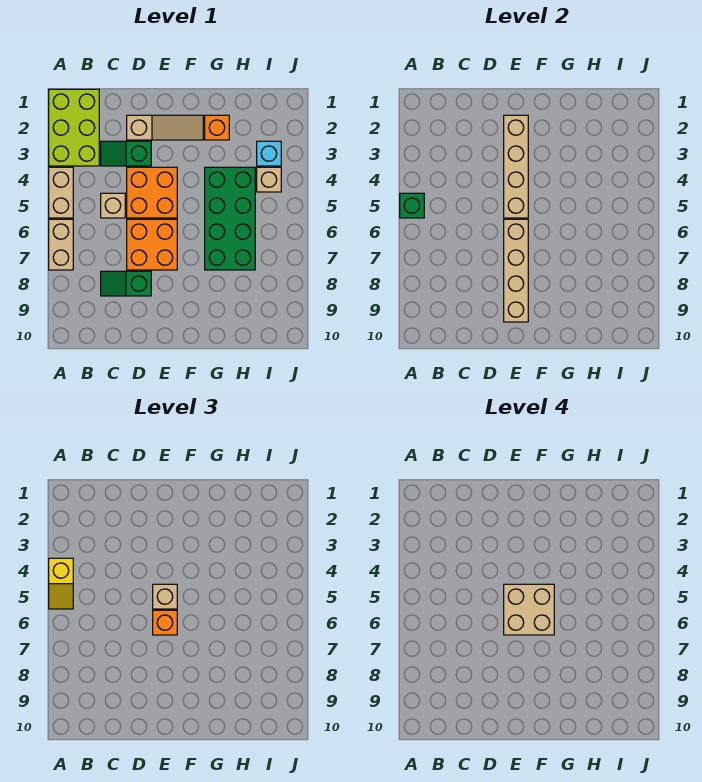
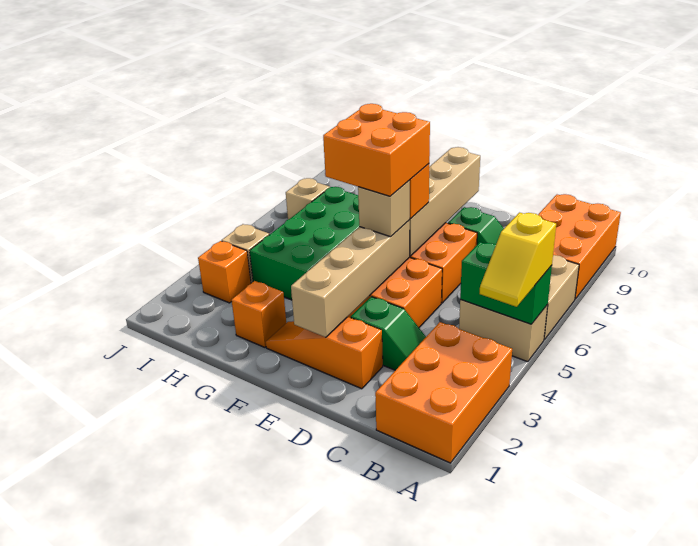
lime brick A1:B3 level 1 -> orange brick A1:B3 level 1
tan brick A4:A5 level 1 -> tan brick A5:B5 level 1
yellow slope A4:A5 level 3 top 4 -> yellow slope A4:A5 level 3 top 5
green brick A5 level 2 -> green brick A5:B5 level 2
none -> orange brick A8:B10 level 1
tan brick C5 level 1 -> tan brick I7 level 1
tan slope D2:F2 level 1 top D -> orange slope D2:F2 level 1 top D
tan brick E5:F6 level 4 -> orange brick E5:F6 level 4
cyan brick I3 level 1 -> orange brick I3 level 1

